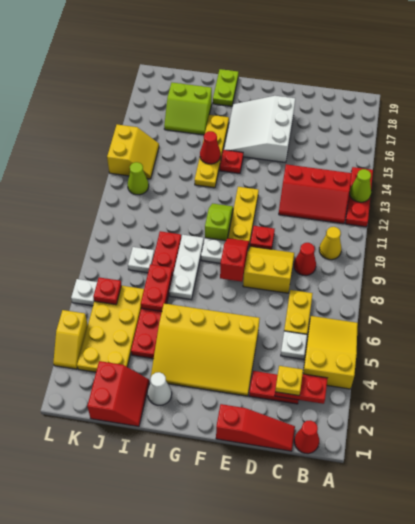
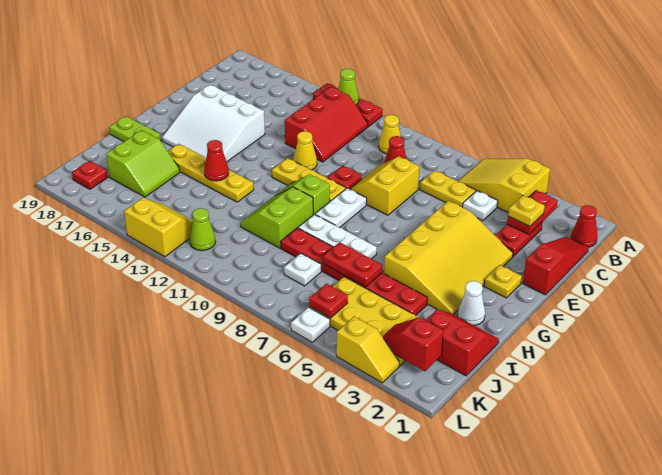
none -> yellow cone E12 level 1
none -> yellow plate F2 level 1
red slope F8:F9 level 2 top 8 -> red slope K2:K3 level 2 top 2
red plate G14 level 1 -> red plate K18 level 1
none -> lime slope H10:I11 level 1 top 10

